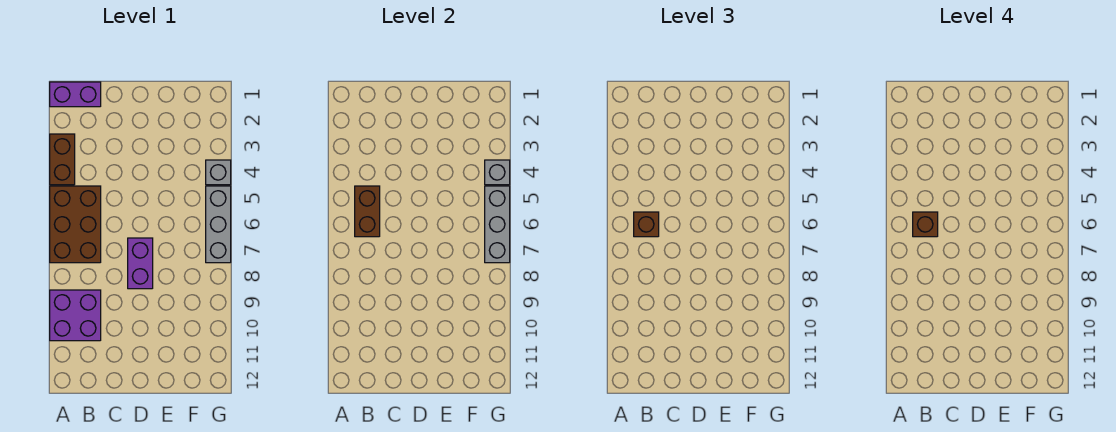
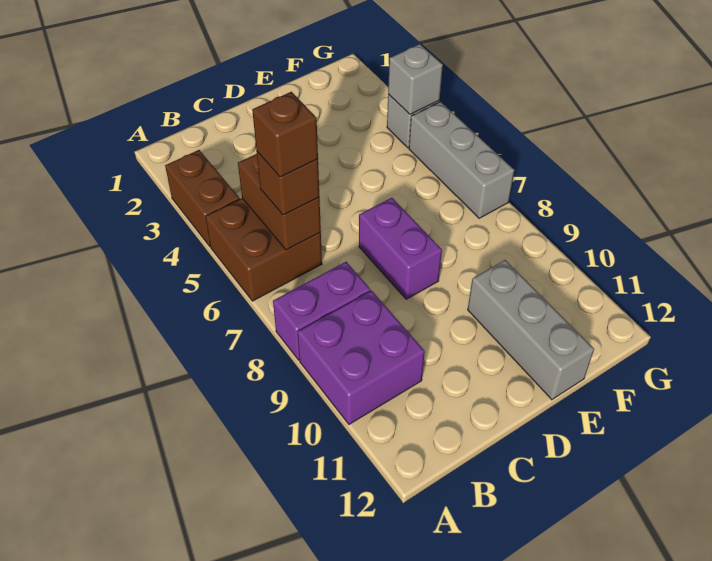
purple brick A1:B1 level 1 -> purple brick A8:B8 level 1
brown brick A5:B7 level 1 -> brown brick A5:B6 level 1
grey brick G5:G7 level 2 -> grey brick E10:E12 level 1

